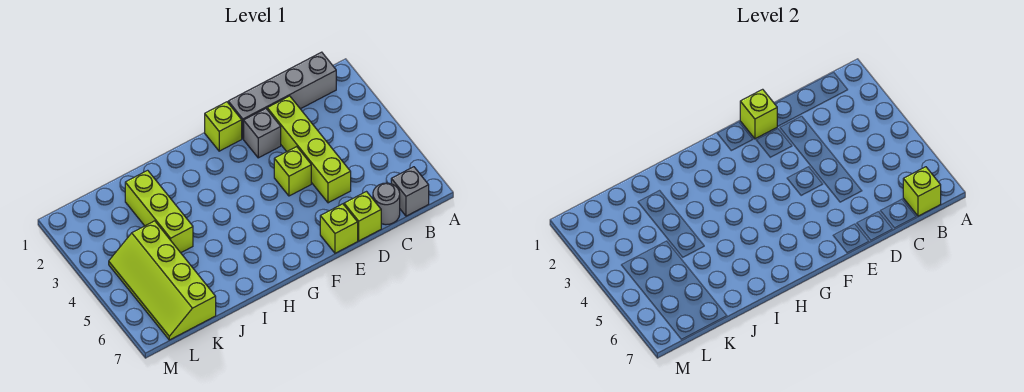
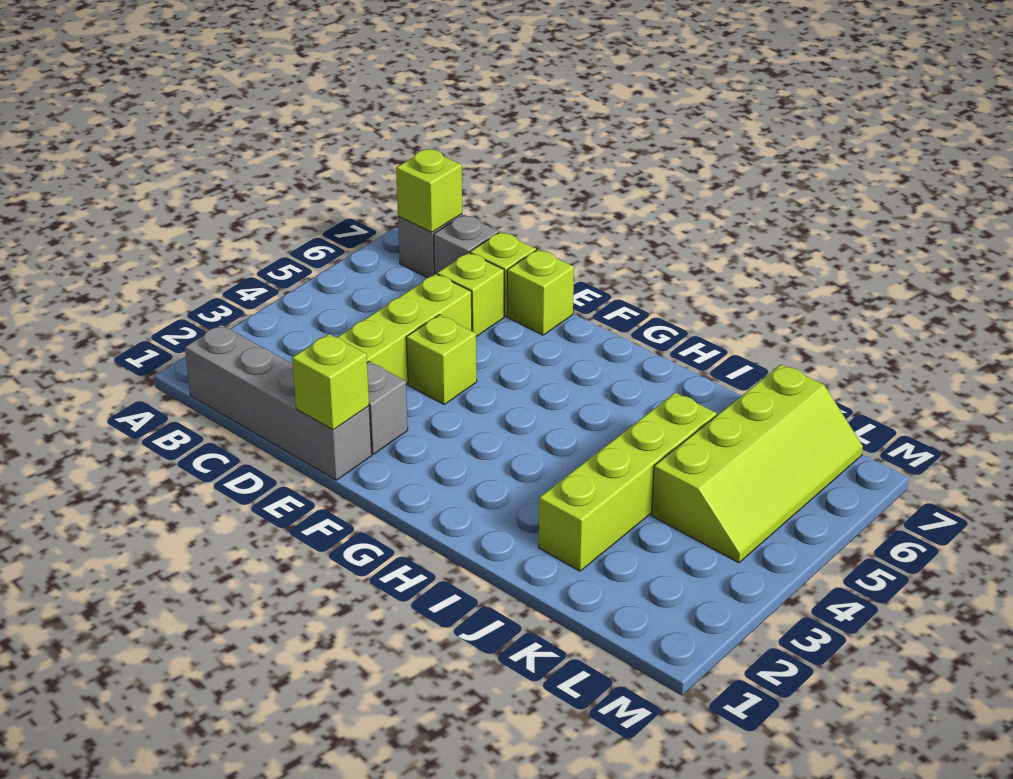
grey round brick C7 level 1 -> grey brick C7 level 1
lime brick F1 level 1 -> lime brick D6 level 1
lime brick J2:J4 level 1 -> lime brick J2:J5 level 1

